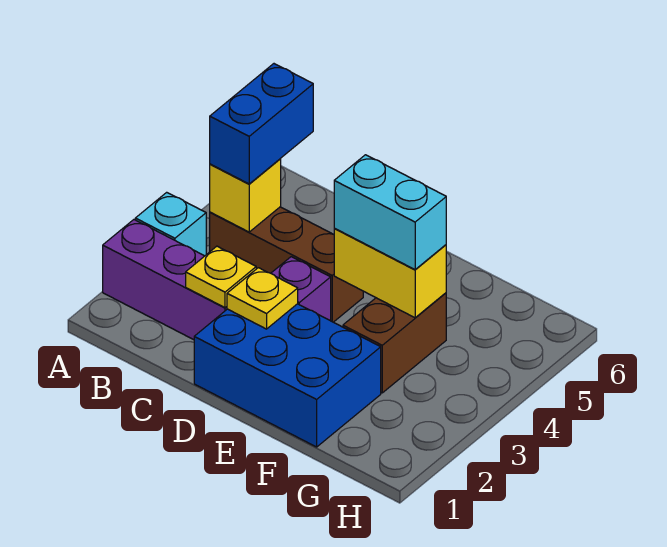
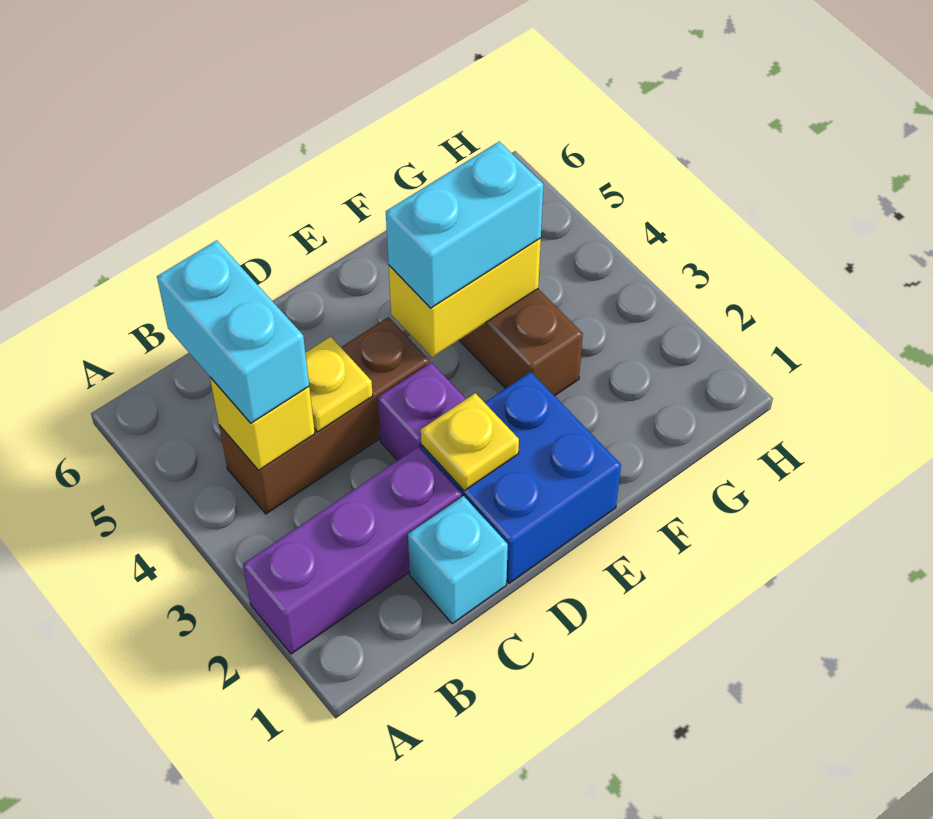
cyan brick A3 level 1 -> cyan brick C1 level 1
blue brick B4:B5 level 3 -> cyan brick B4:B5 level 3
yellow plate C2 level 2 -> yellow plate C4 level 2
blue brick D1:F2 level 1 -> blue brick D1:E2 level 1

